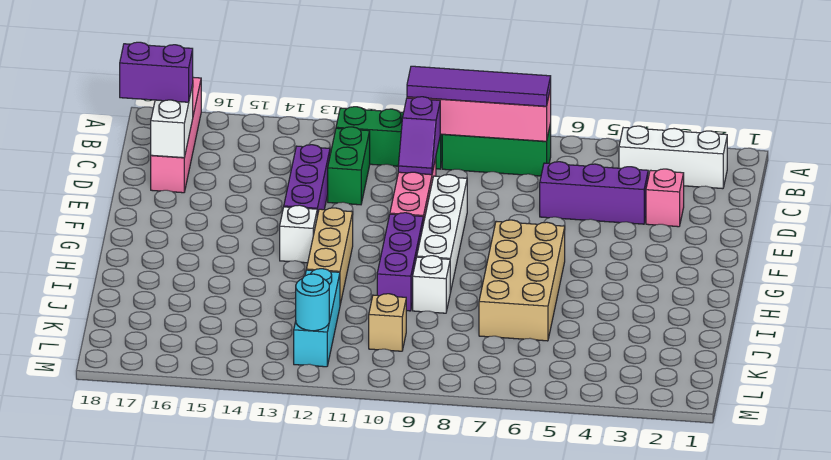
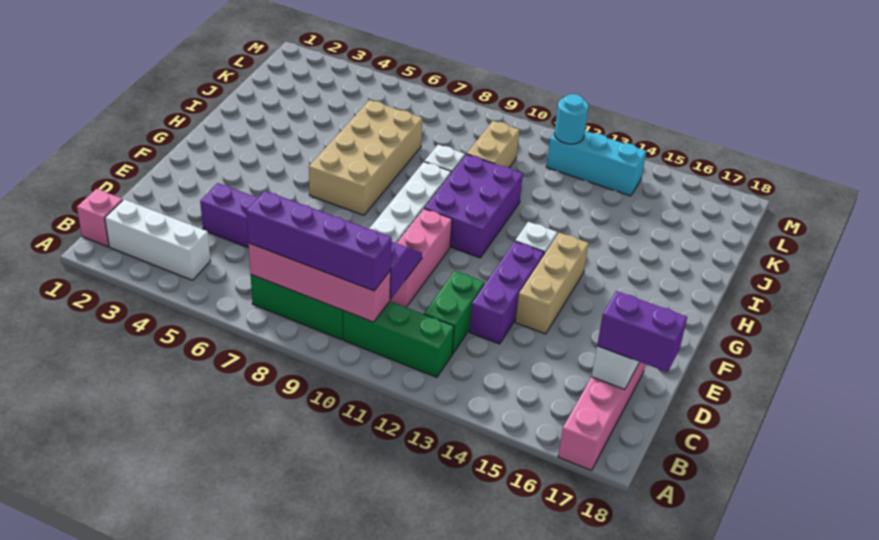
purple tile B7:B10 level 3 -> purple brick B7:B10 level 3
pink brick D3 level 1 -> pink brick B1 level 1
purple brick G10:I10 level 1 -> purple brick G10:I11 level 1
tan brick G12:I12 level 1 -> tan brick E14:G14 level 1
cyan brick J12:L12 level 1 -> cyan brick L12:L14 level 1
tan brick K10 level 1 -> tan brick J10:K10 level 1

